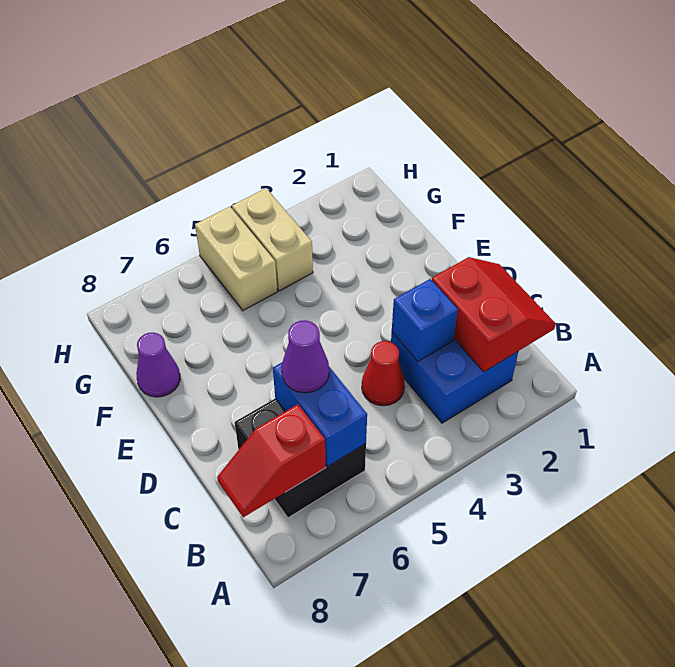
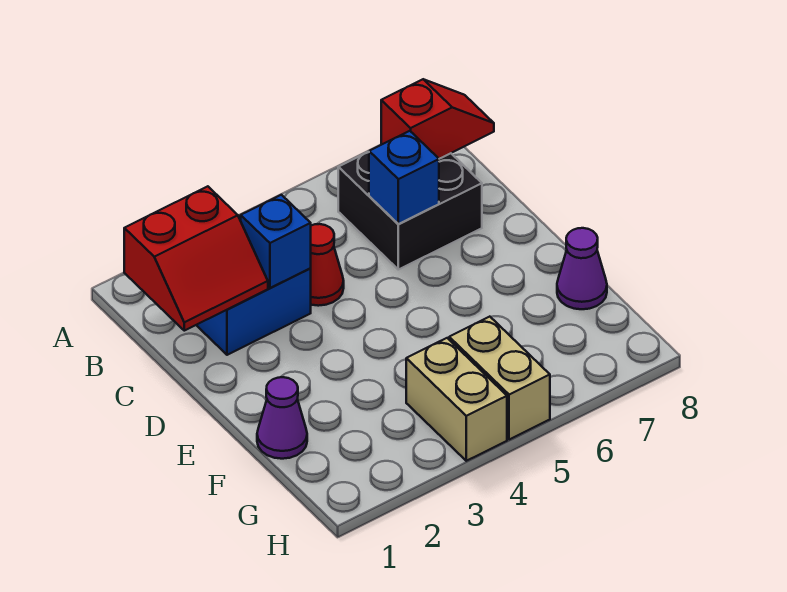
red slope B1:C2 level 2 top 2 -> red slope B1:C2 level 2 top B
blue brick B6:C6 level 2 -> blue brick C6 level 2
purple cone C6 level 3 -> purple cone F1 level 1

